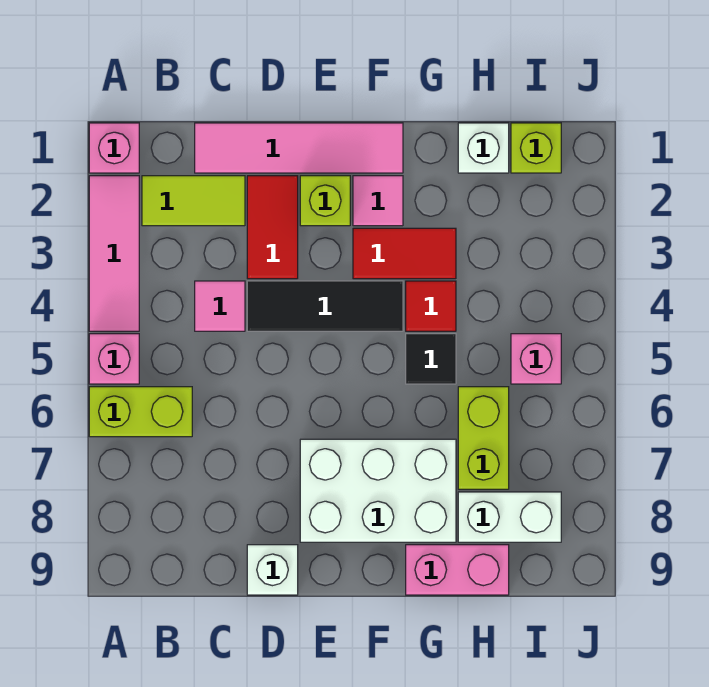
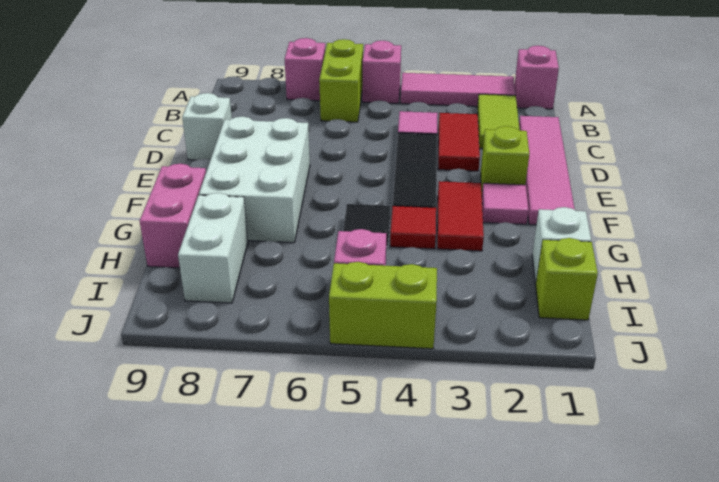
none -> pink brick A7 level 1
red tile D2:D3 level 1 -> red tile C3:D3 level 1
lime brick H6:H7 level 1 -> lime brick J4:J5 level 1

